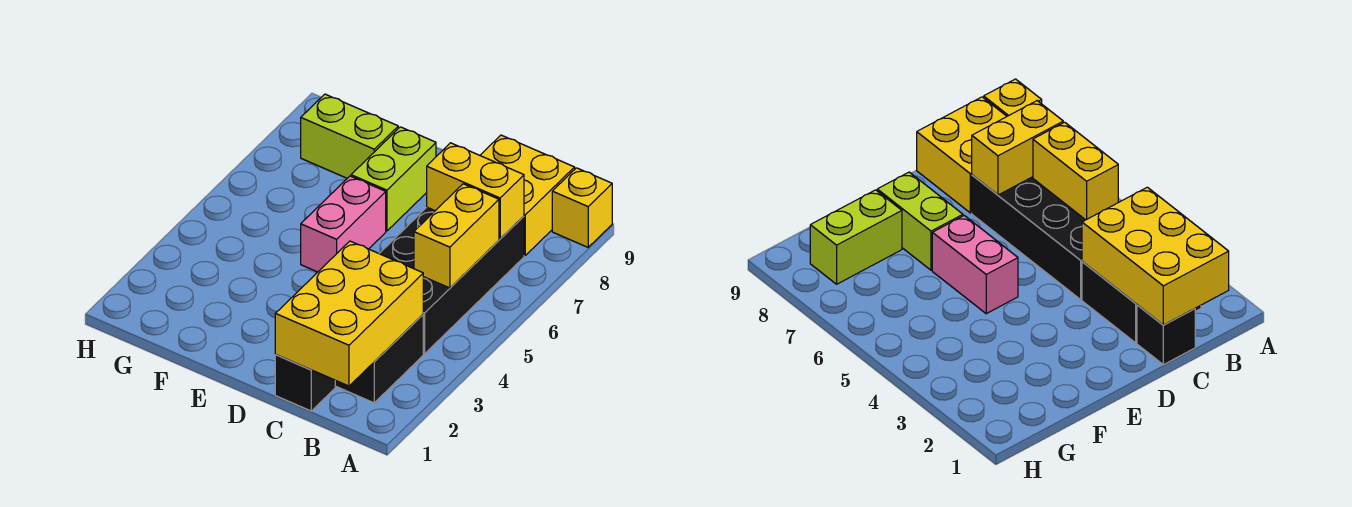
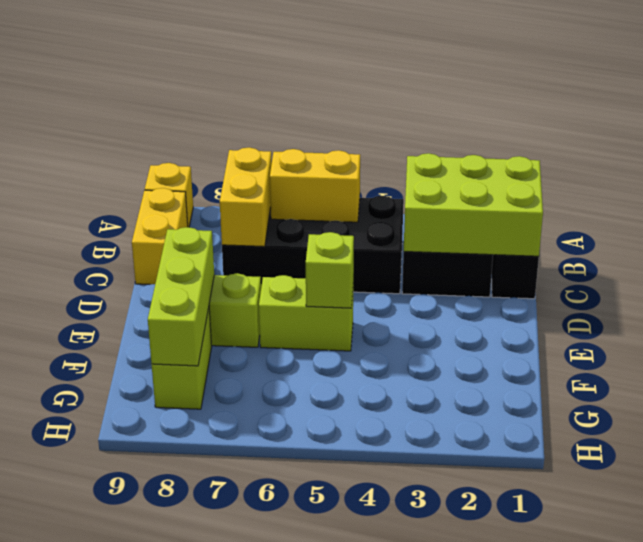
yellow brick B1:C3 level 2 -> lime brick B1:C3 level 2
yellow brick B8:C9 level 1 -> yellow brick B9:C9 level 1
pink brick E5:E6 level 1 -> lime brick E5:E6 level 1
none -> lime brick E5 level 2
none -> lime brick E8:G8 level 2

